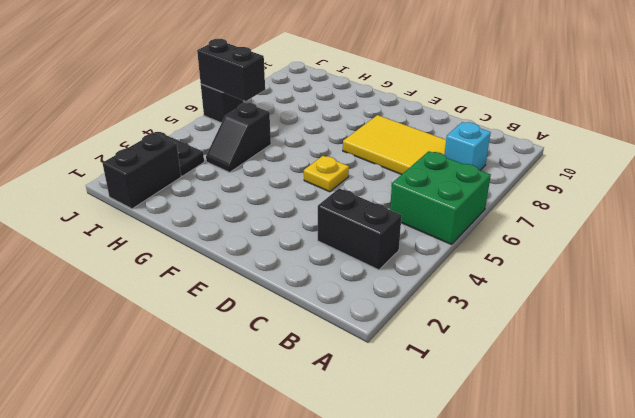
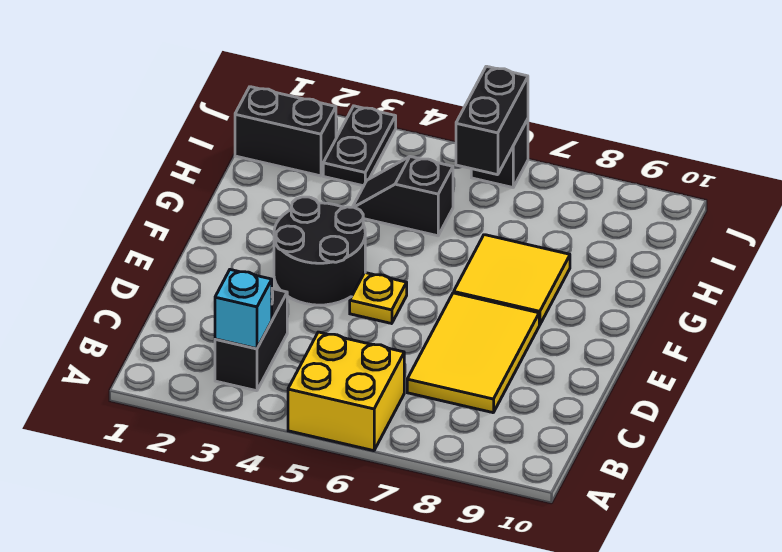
green brick A5:B6 level 1 -> yellow brick A5:B6 level 1
cyan brick B8 level 1 -> cyan brick B3 level 2
none -> black round brick E3:F4 level 1
none -> yellow tile F7:G8 level 1

